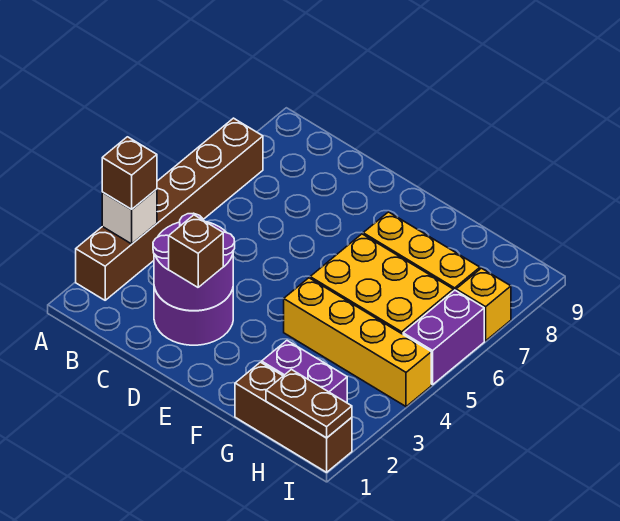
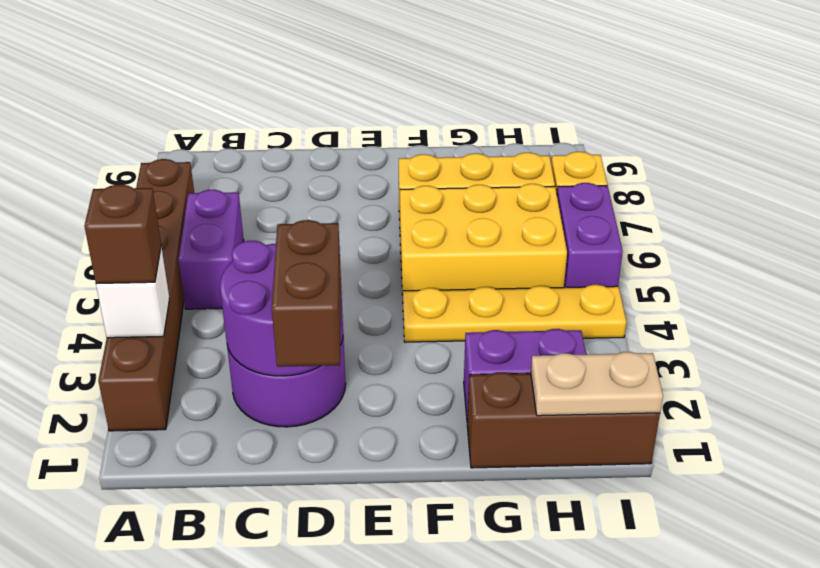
none -> purple brick B5:B6 level 1
brown brick D2 level 3 -> brown brick D1:D2 level 3
yellow brick F4:I4 level 1 -> yellow plate F4:I4 level 1
brown plate H1:I1 level 2 -> tan plate H1:I1 level 2

